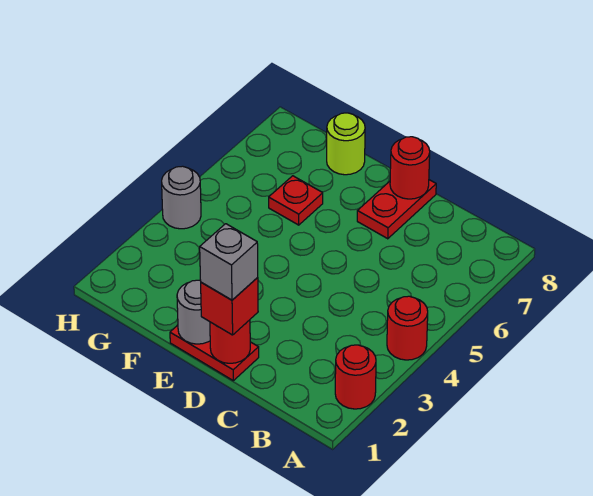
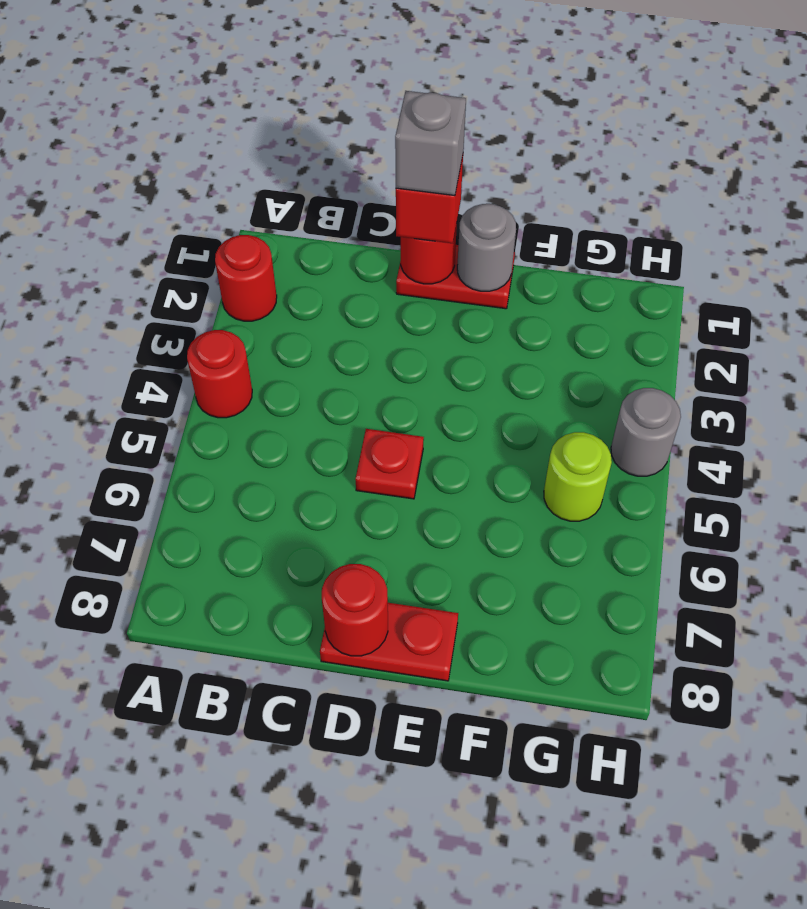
red plate D7:D8 level 1 -> red plate D8:E8 level 1
red plate F6 level 1 -> red plate D5 level 1
lime round brick F8 level 1 -> lime round brick G5 level 1

